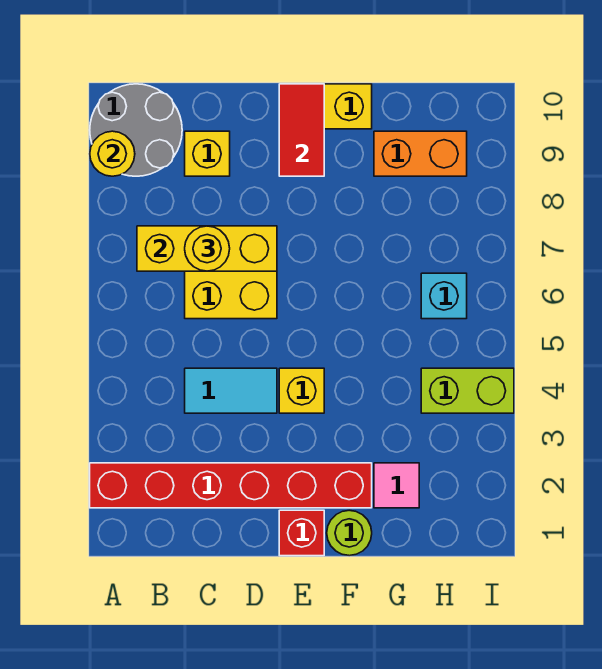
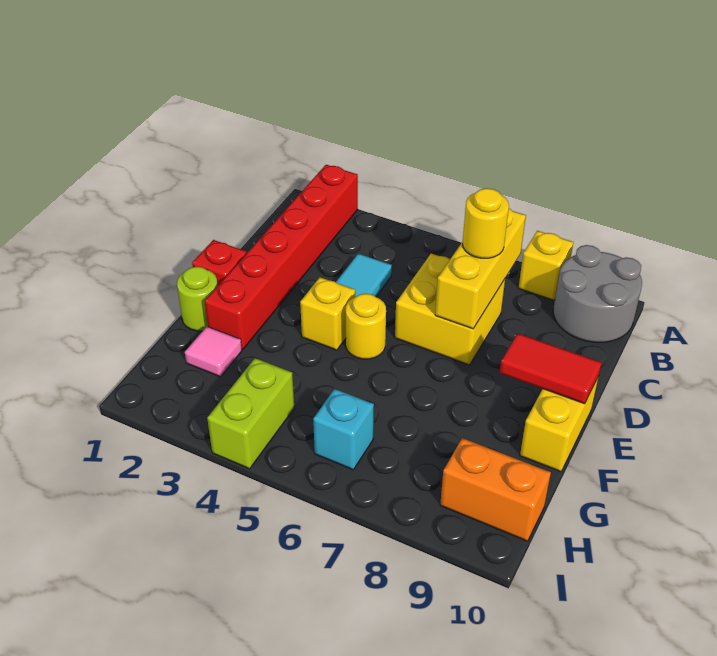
yellow round brick A9 level 2 -> yellow round brick E5 level 1
yellow brick C9 level 1 -> yellow brick A8 level 1
orange brick G9:H9 level 1 -> orange brick H9:H10 level 1

